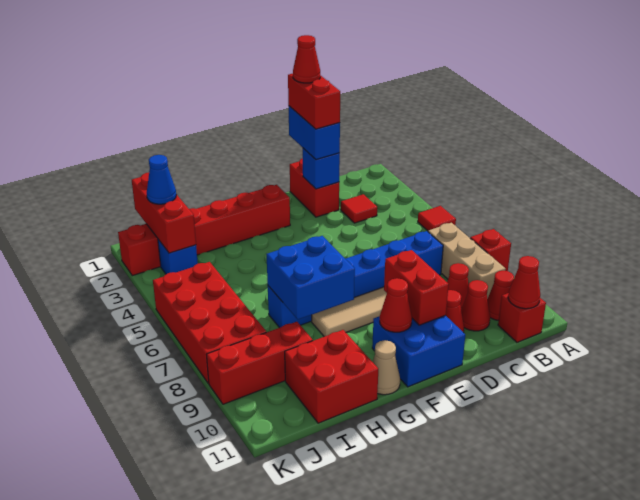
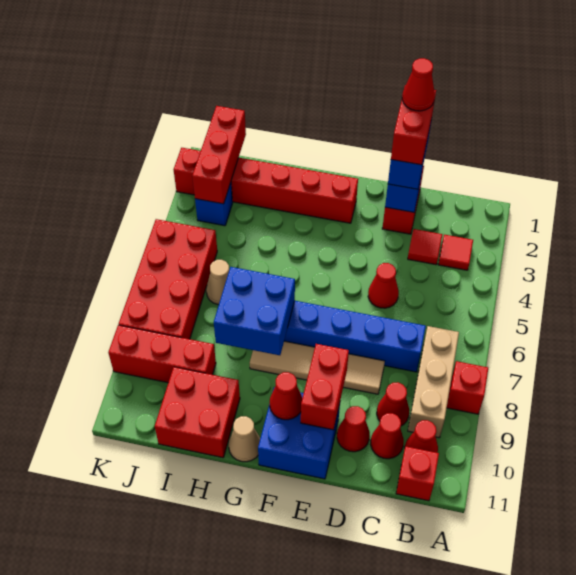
red tile A5 level 1 -> red tile B3 level 1
red cone B11 level 2 -> red cone D5 level 1
none -> tan cone I6 level 1
blue cone J2 level 3 -> none

